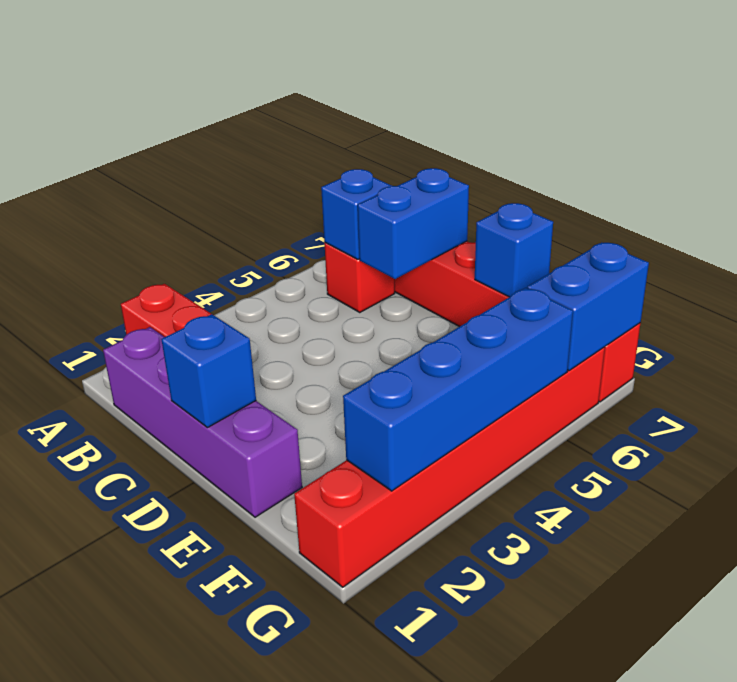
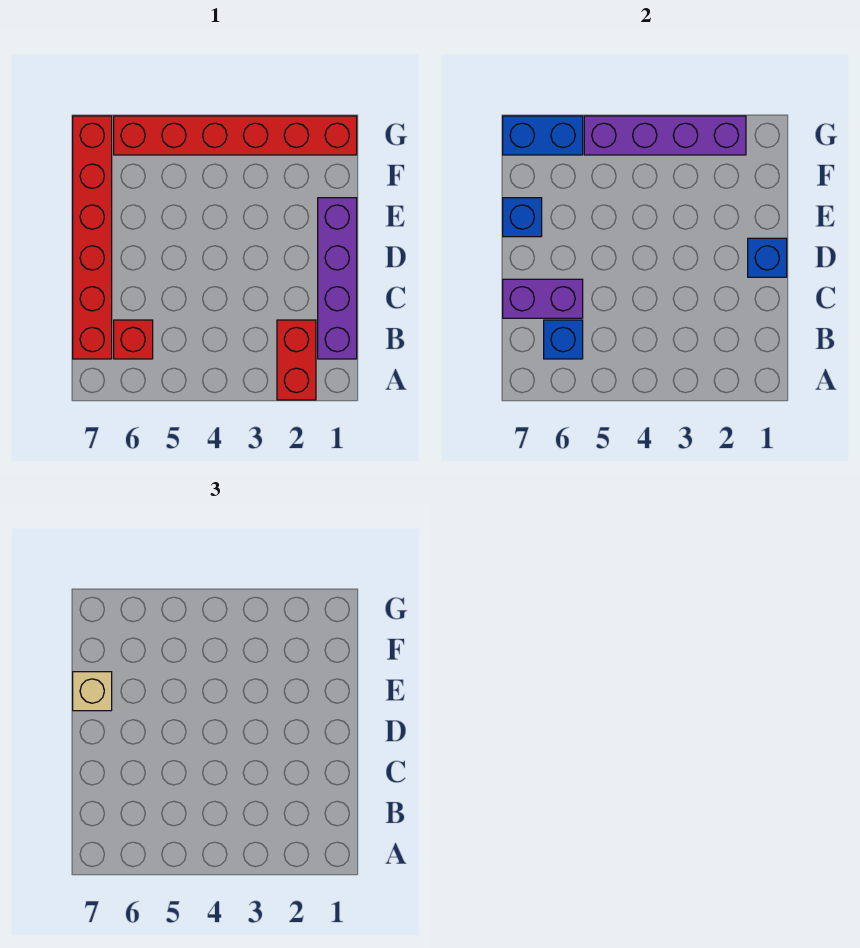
blue brick C6:C7 level 2 -> purple brick C6:C7 level 2
none -> tan brick E7 level 3
blue brick G2:G5 level 2 -> purple brick G2:G5 level 2

